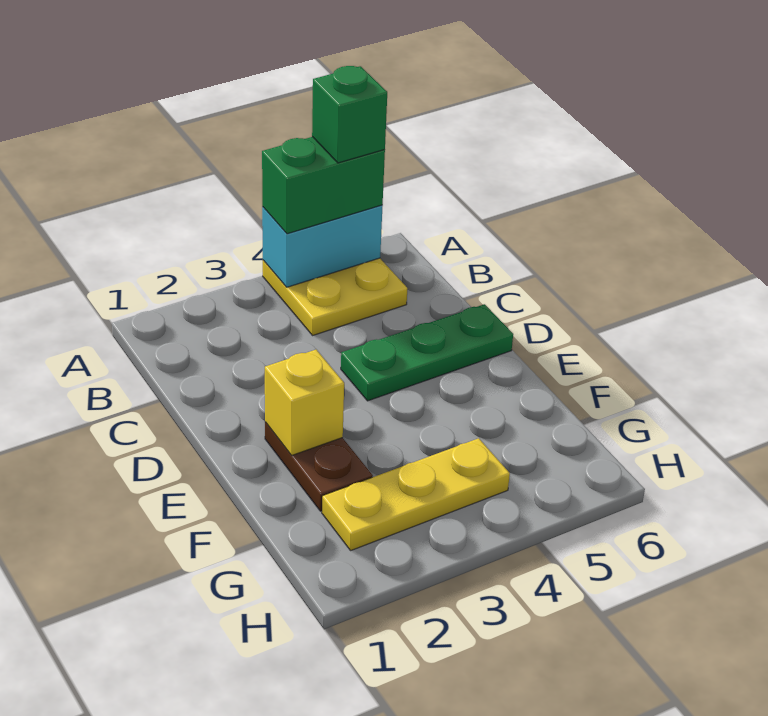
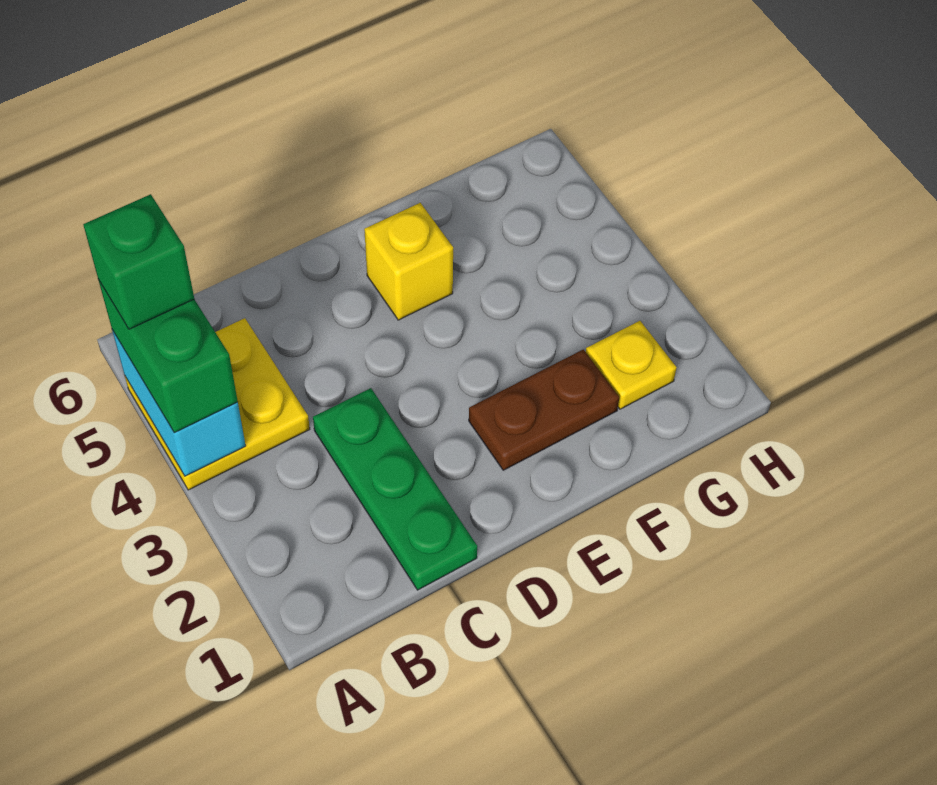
green plate D4:D6 level 1 -> green plate C1:C3 level 1
yellow brick E2 level 2 -> yellow brick E5 level 1
yellow plate G2:G4 level 1 -> yellow plate G2 level 1

